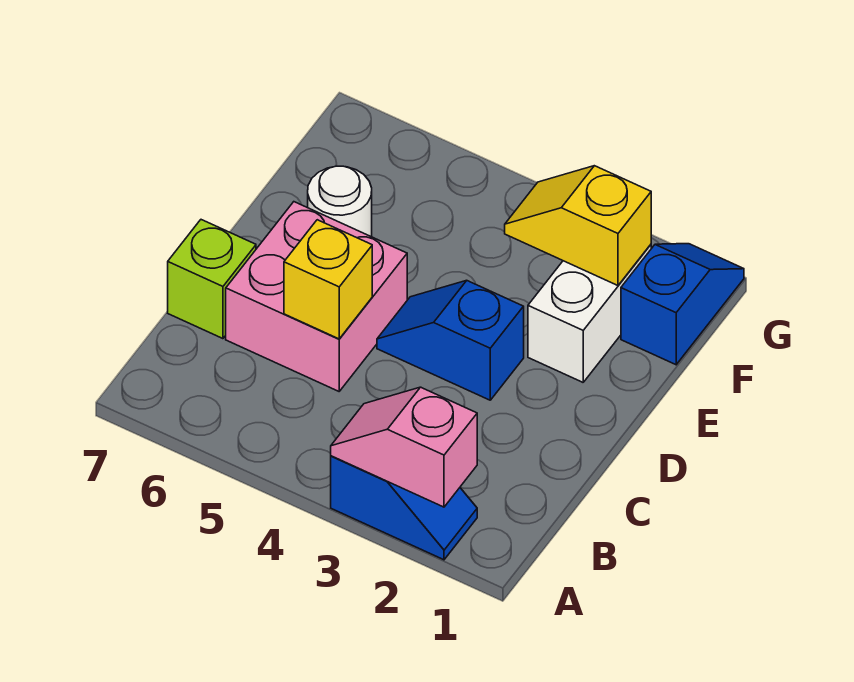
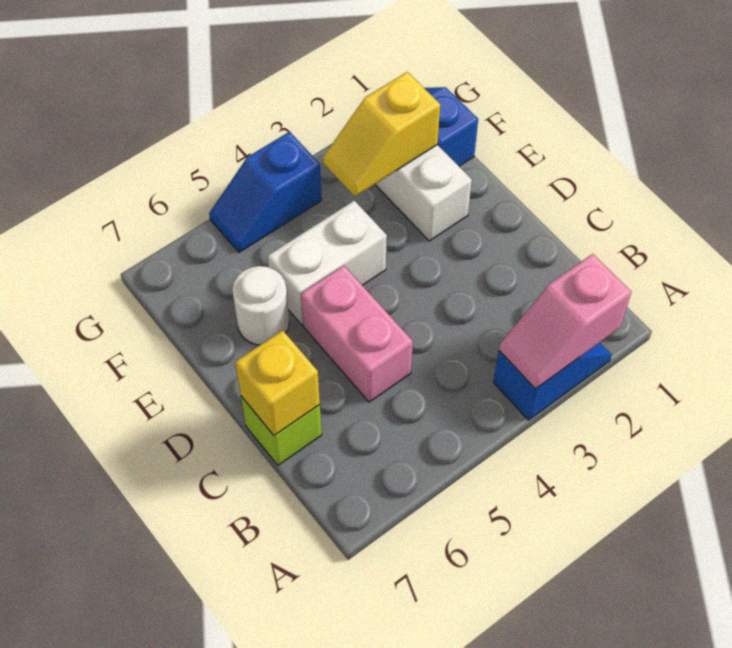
pink brick C5:D6 level 1 -> pink brick C5:D5 level 1
yellow brick C5 level 2 -> yellow brick C7 level 2
blue slope D3:D4 level 1 top 3 -> blue slope G4:G5 level 1 top 4
none -> white brick E4:E5 level 1

